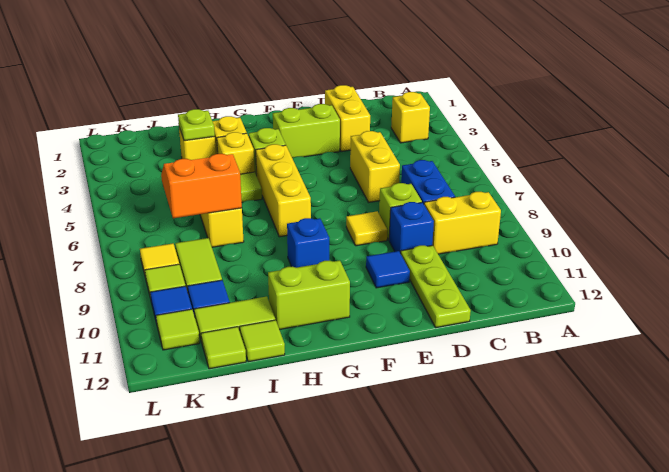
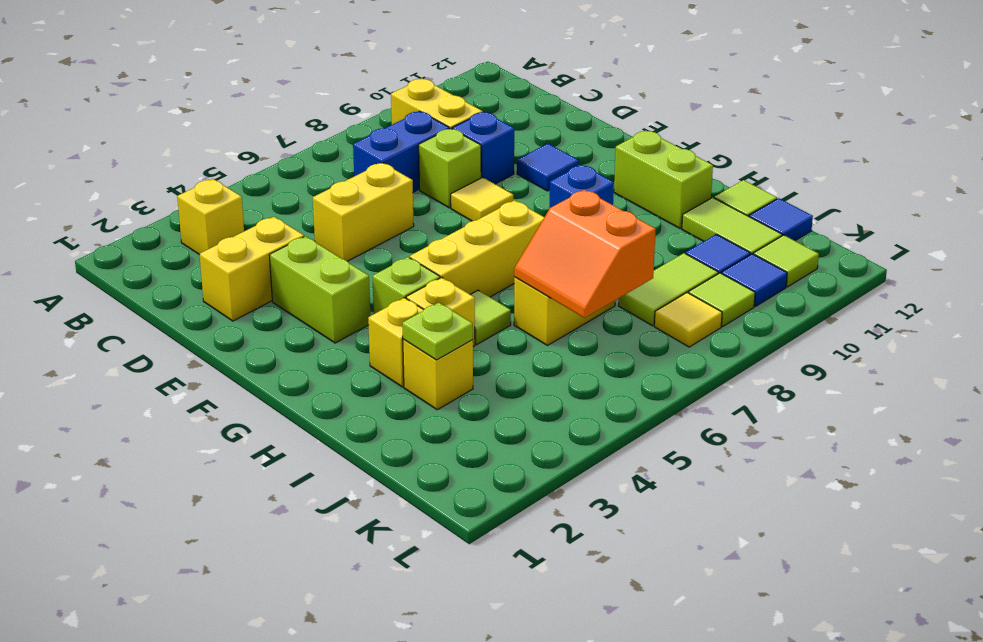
lime plate D10:D12 level 1 -> none
lime tile J12 level 1 -> blue tile J12 level 1

